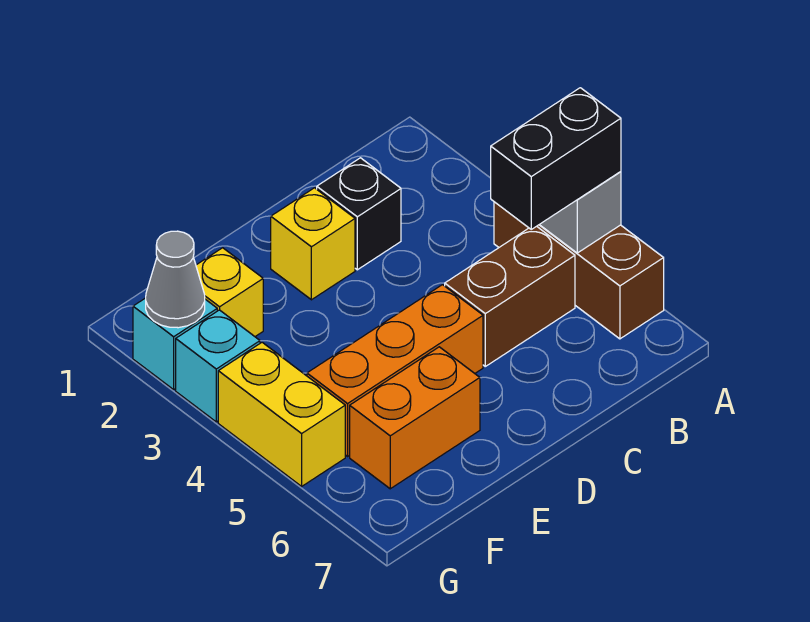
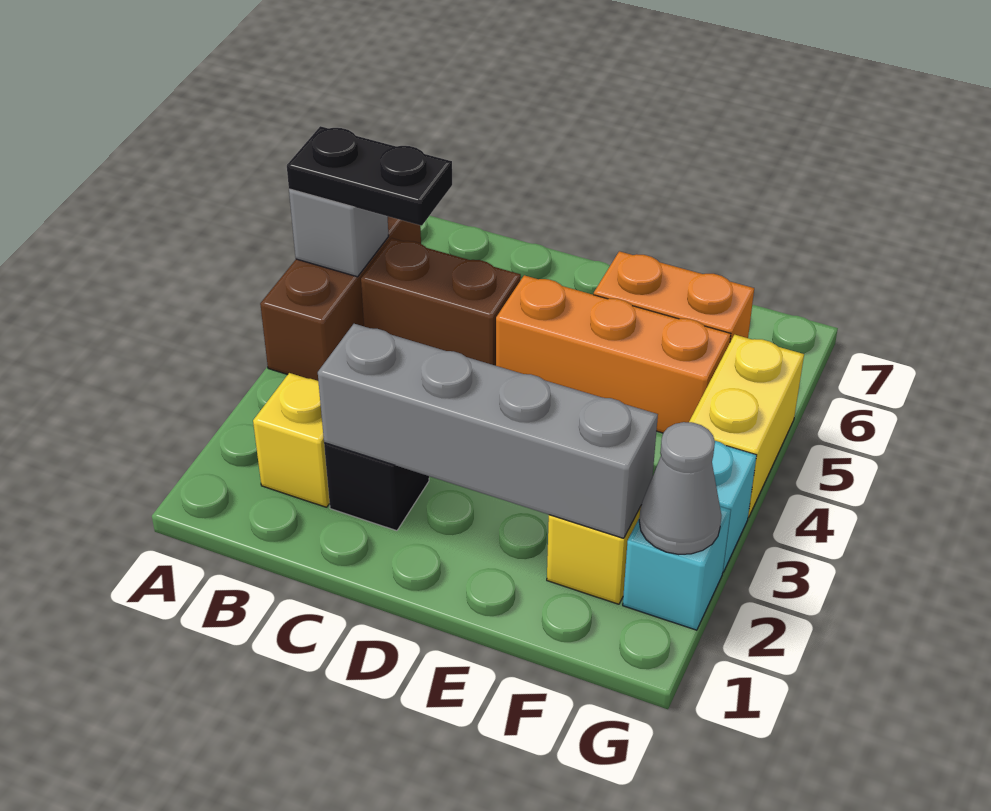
black brick A5:B5 level 3 -> black plate A5:B5 level 3
none -> grey brick C2:F2 level 2
yellow brick D2 level 1 -> yellow brick B2 level 1

